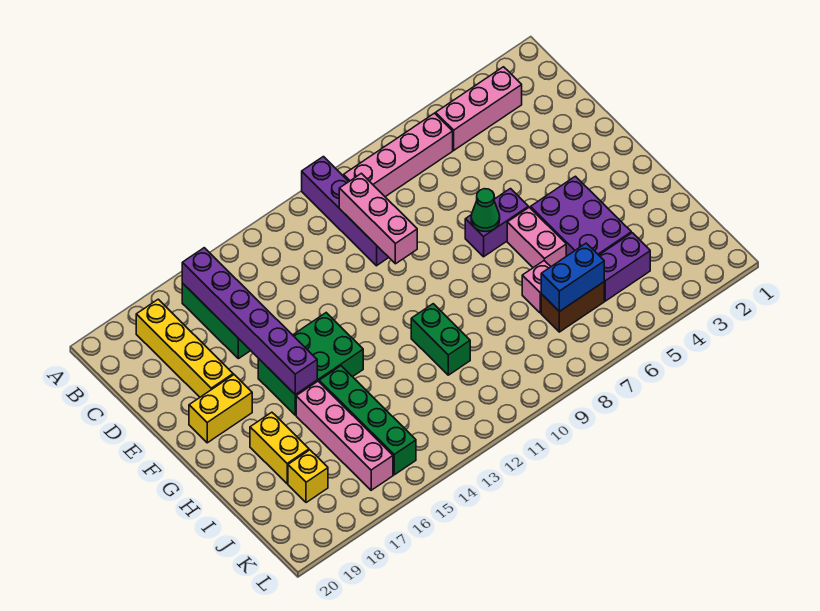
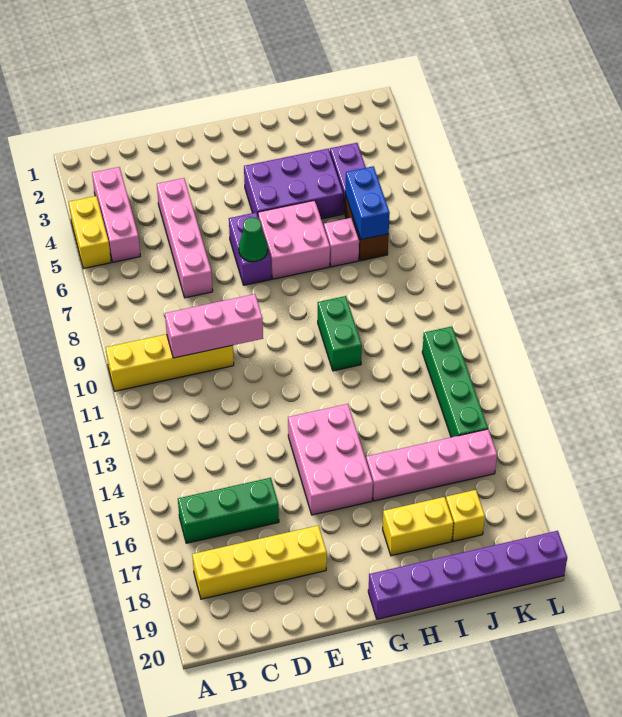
purple brick A10:D10 level 1 -> yellow brick A10:D10 level 1
pink brick B6:B9 level 1 -> pink brick D4:D7 level 1
purple brick B16:G16 level 2 -> purple brick G20:L20 level 1
green brick F14:G16 level 1 -> pink brick F14:G16 level 1
yellow brick F18:F19 level 1 -> yellow brick A4:A5 level 1
pink brick G6:H6 level 1 -> pink brick G6:H7 level 1
green brick H11:I11 level 1 -> green brick H10:H11 level 1
green brick H15:K15 level 1 -> green brick K12:K15 level 1

